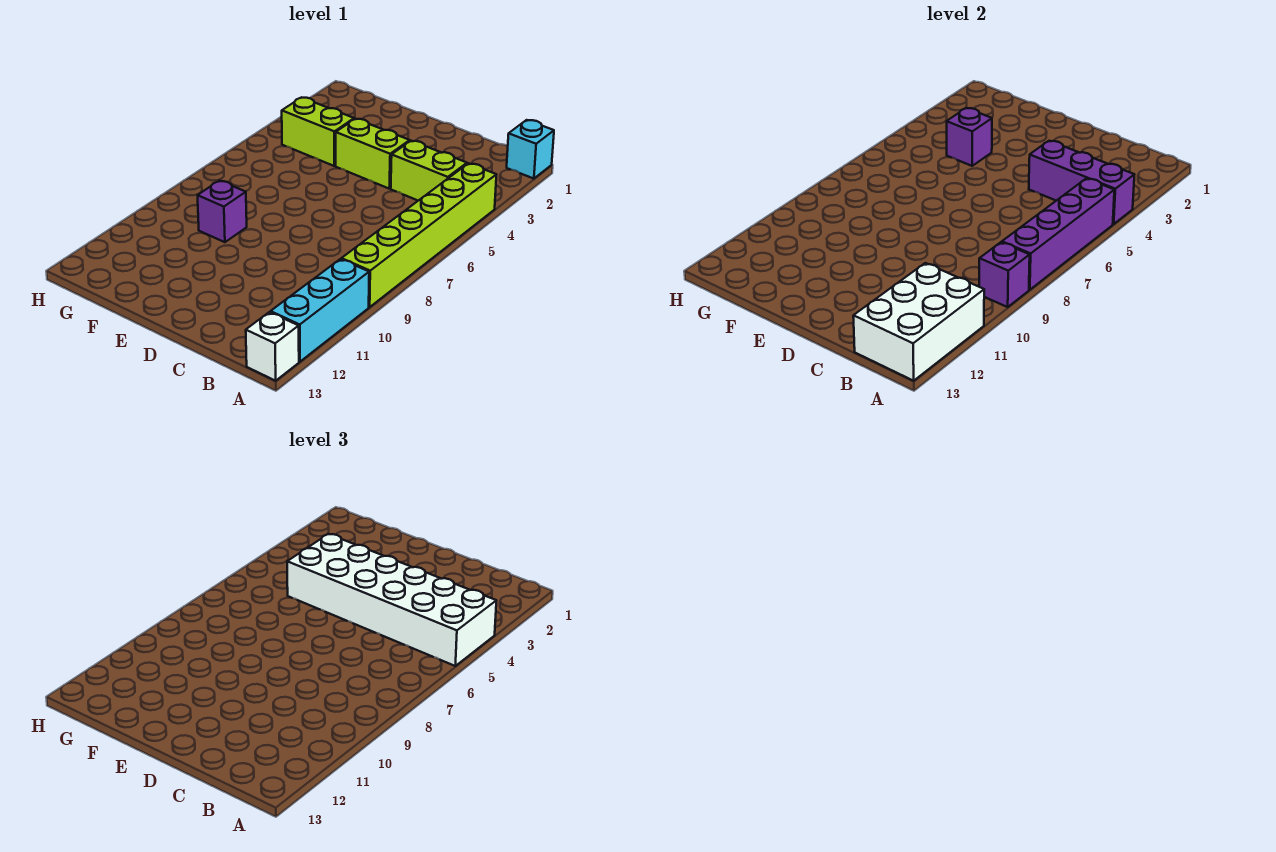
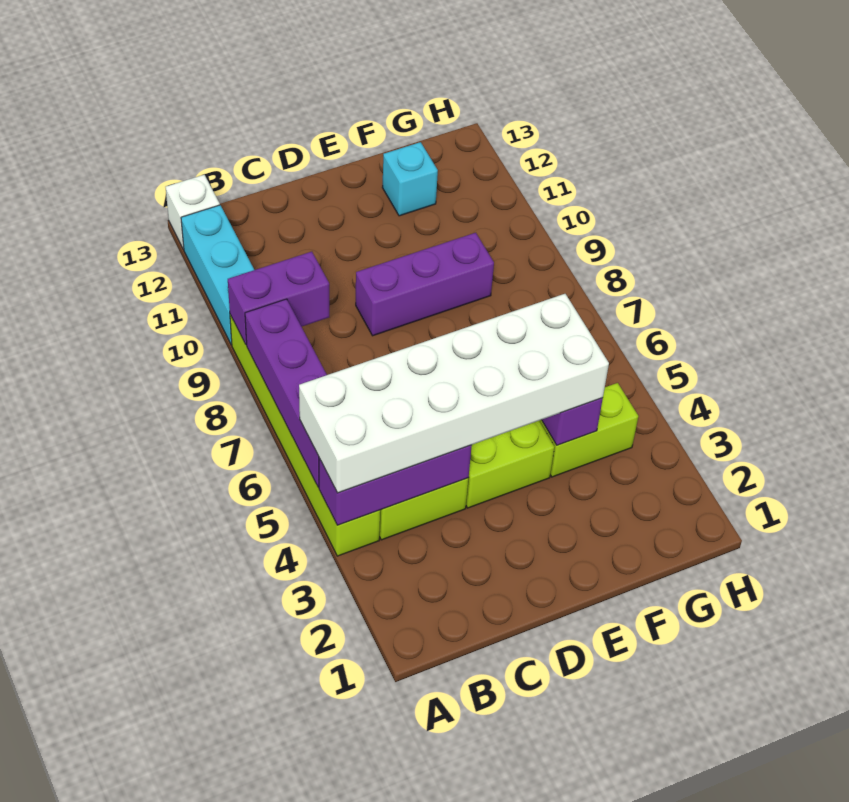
cyan brick A1 level 1 -> cyan brick F12 level 1
purple brick A9 level 2 -> purple brick A9:B9 level 2
white brick A11:B13 level 2 -> none
purple brick F9 level 1 -> purple brick D9:F9 level 1

